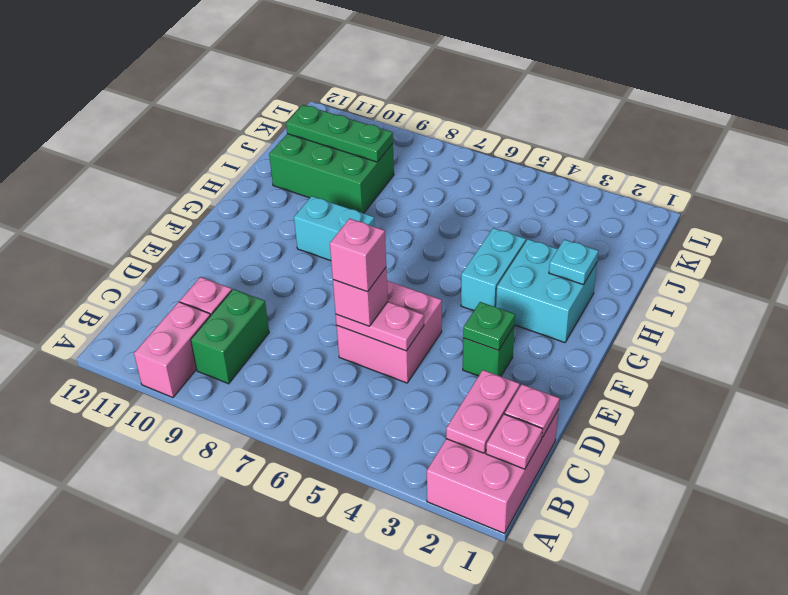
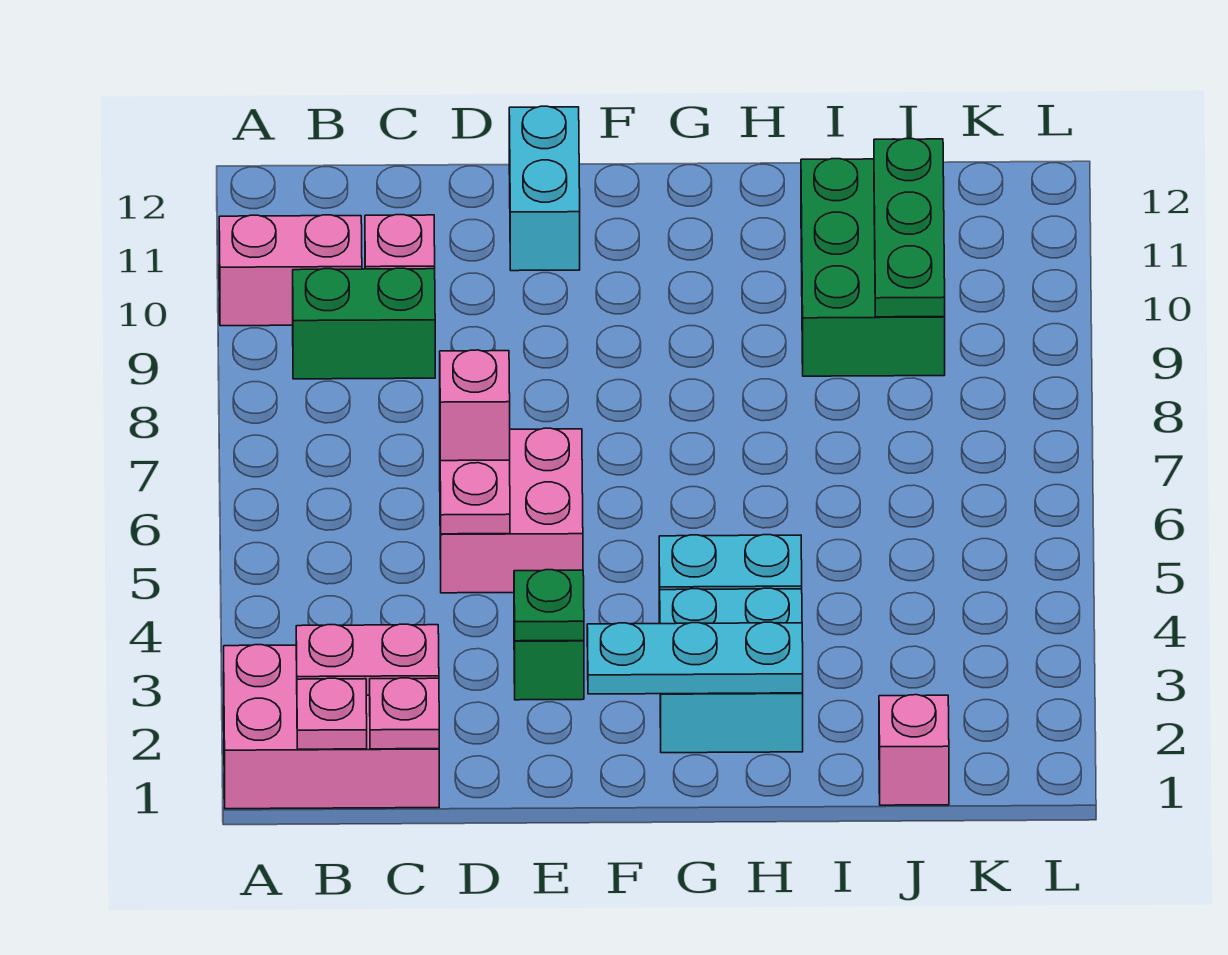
pink brick D6 level 4 -> pink brick J1 level 1
cyan brick G8:G9 level 1 -> cyan brick E11:E12 level 1
cyan plate H2 level 2 -> cyan plate F2:H2 level 2

